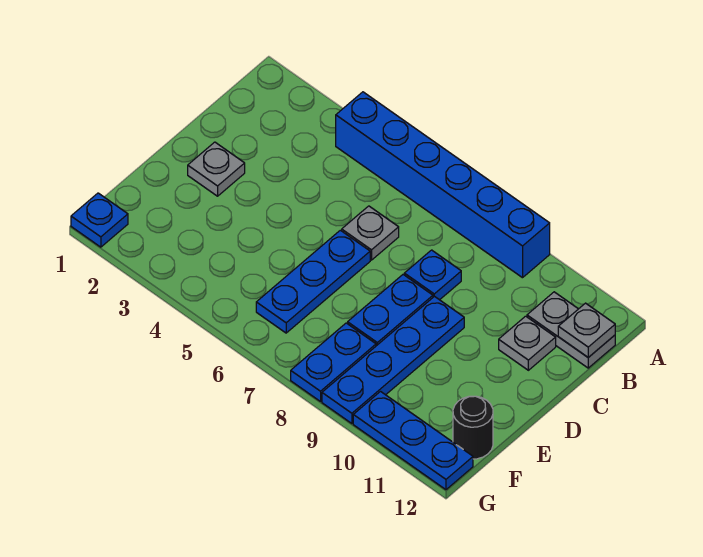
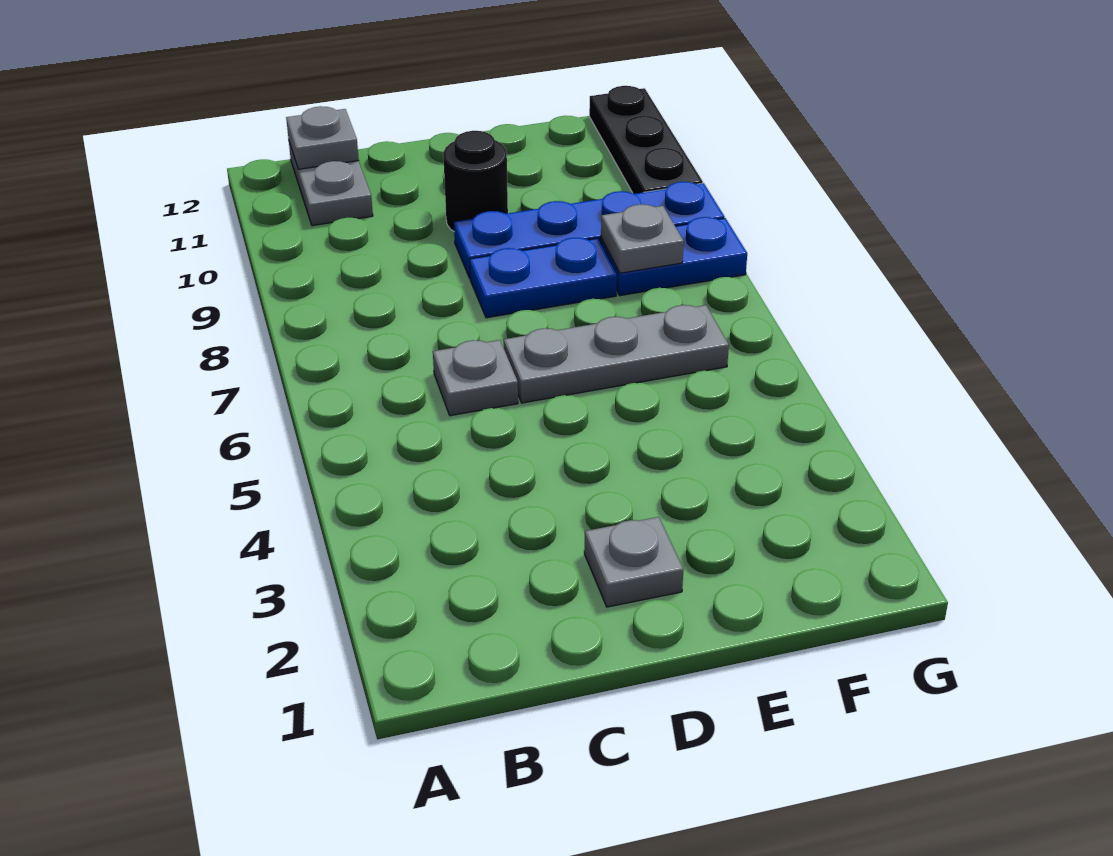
blue brick A4:A9 level 1 -> none
blue plate C8 level 1 -> none
grey plate C11 level 1 -> grey plate F8 level 2
blue plate D6:F6 level 1 -> grey plate D6:F6 level 1
black round brick F12 level 1 -> black round brick D10 level 1
blue plate G1 level 1 -> none
blue plate G10:G12 level 1 -> black plate G10:G12 level 1

